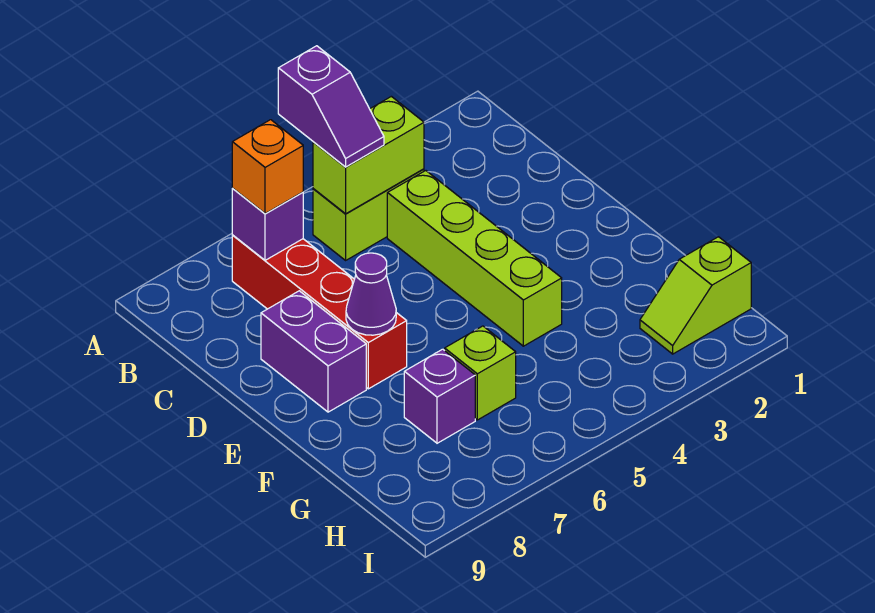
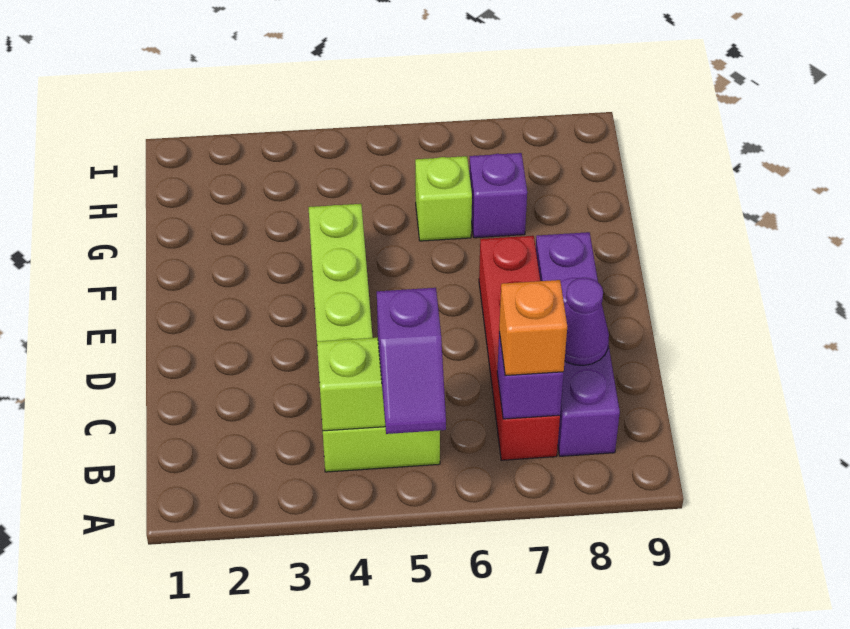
purple slope A5:B5 level 3 top A -> purple slope A5:B5 level 3 top B
purple brick D8:E8 level 1 -> purple brick B8:E8 level 1
purple cone E7 level 2 -> purple cone C8 level 2
lime slope H1:H2 level 1 top 1 -> none

